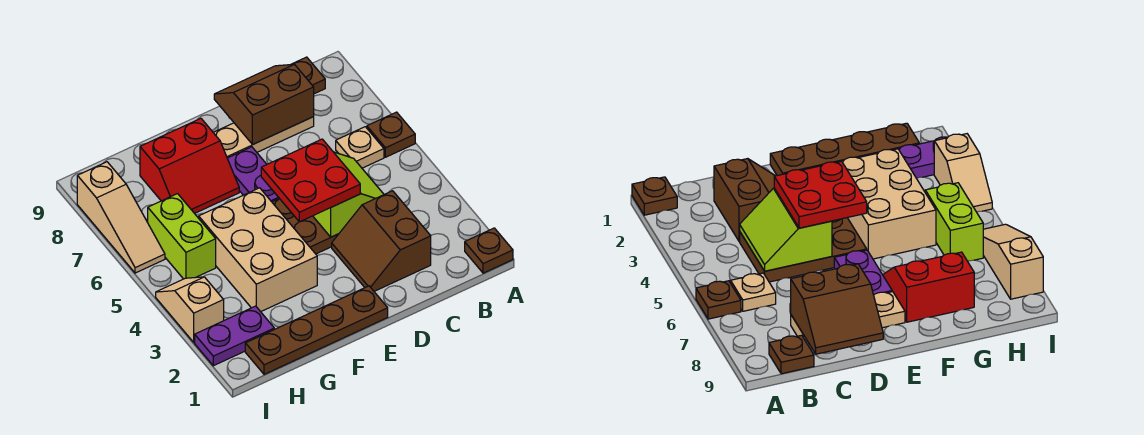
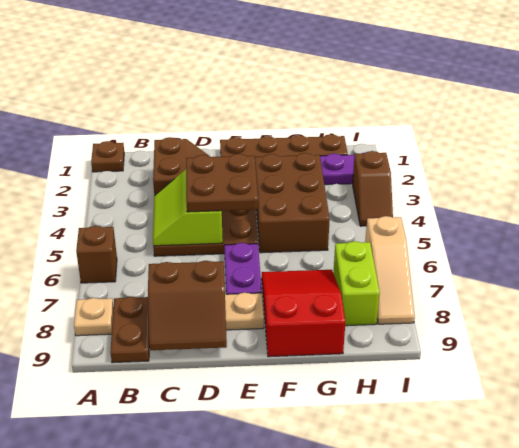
brown plate A6 level 1 -> brown brick A6 level 1
tan plate B6 level 1 -> tan plate A8 level 1
brown plate B9 level 1 -> brown plate B8:B9 level 1
red plate D4:E5 level 3 -> brown plate D4:E5 level 3
tan brick F3:G5 level 1 -> brown brick F3:G5 level 1
red slope F7:G8 level 1 top 8 -> red slope F7:G9 level 1 top 9
lime brick H5:H6 level 1 -> lime brick H7:H8 level 1
tan slope I3:I4 level 1 top 3 -> brown slope I3:I4 level 1 top 3
tan slope I6:I8 level 1 top 8 -> tan slope I6:I8 level 1 top 6

